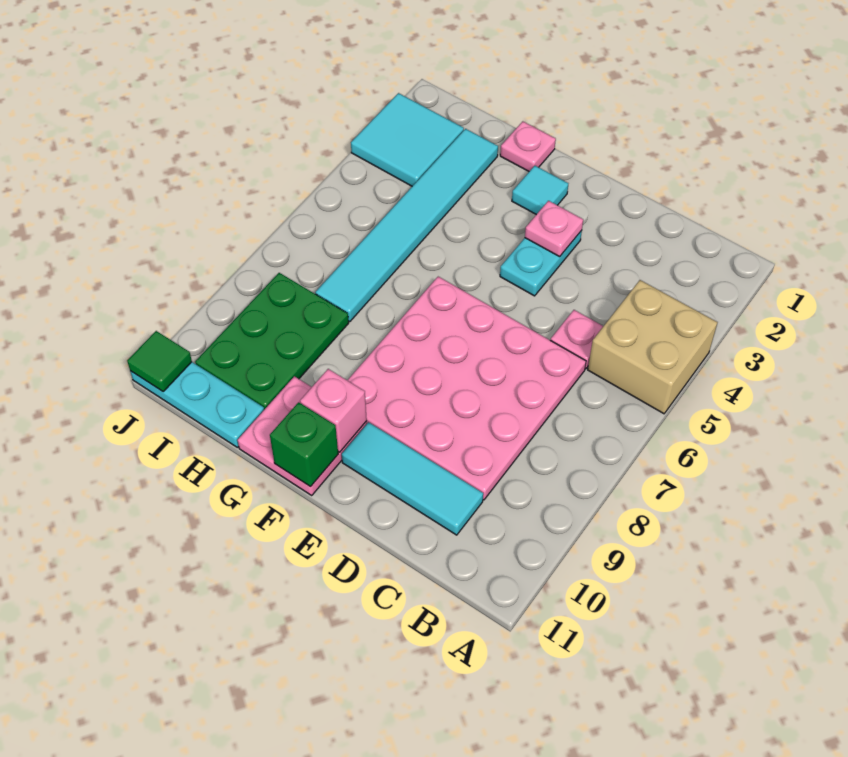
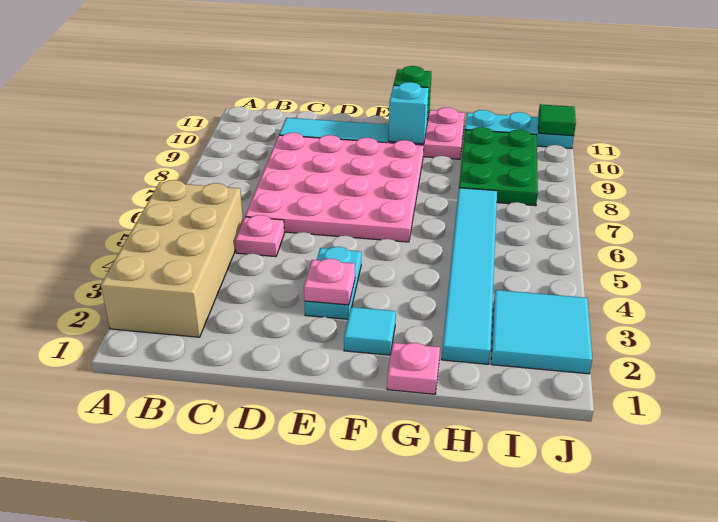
tan brick A4:B5 level 1 -> tan brick A2:B5 level 1
pink brick F10 level 2 -> cyan brick F10 level 2

